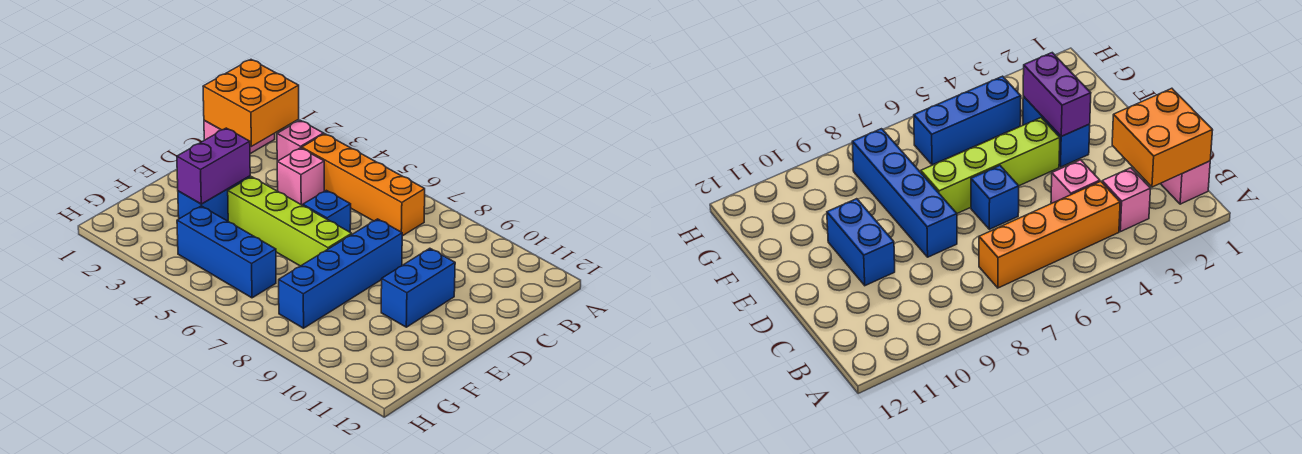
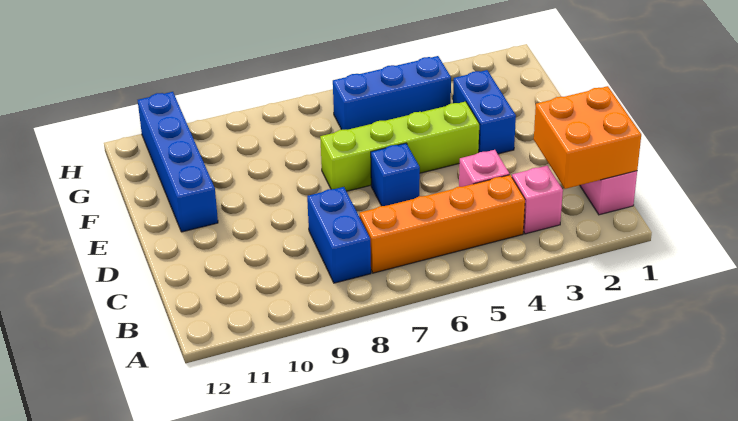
blue brick D8:G8 level 1 -> blue brick E11:H11 level 1
blue brick D10:E10 level 1 -> blue brick B8:C8 level 1
purple brick E3:F3 level 2 -> none

